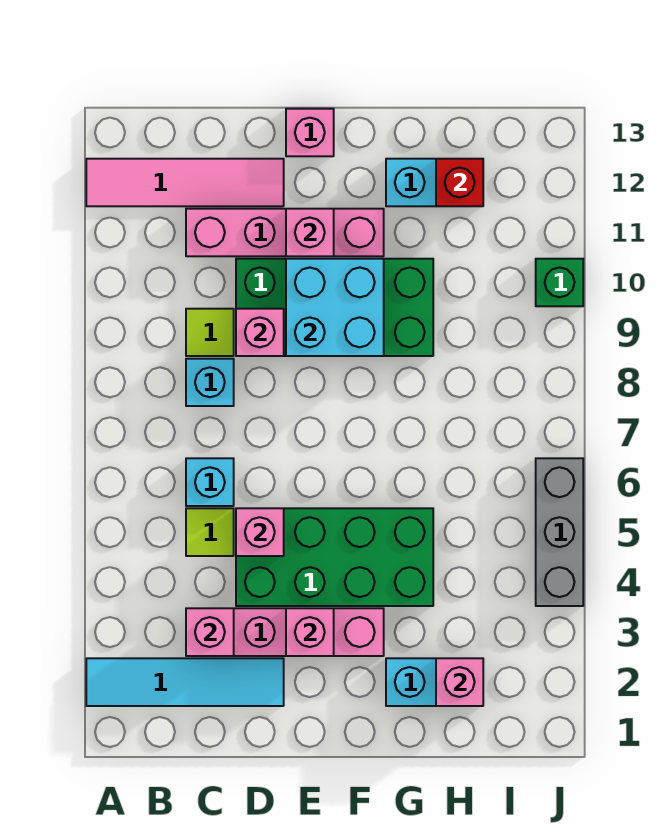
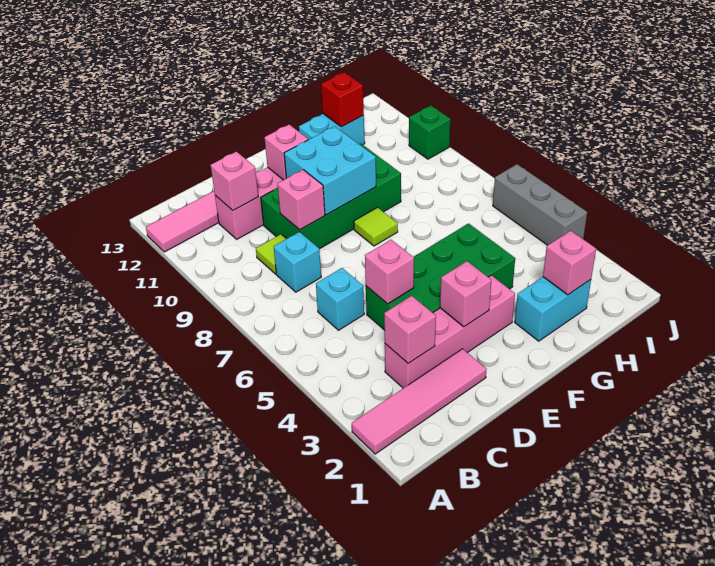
cyan tile A2:D2 level 1 -> pink tile A2:D2 level 1
lime tile C5 level 1 -> lime tile F8 level 1
pink brick E13 level 1 -> pink brick C11 level 2

